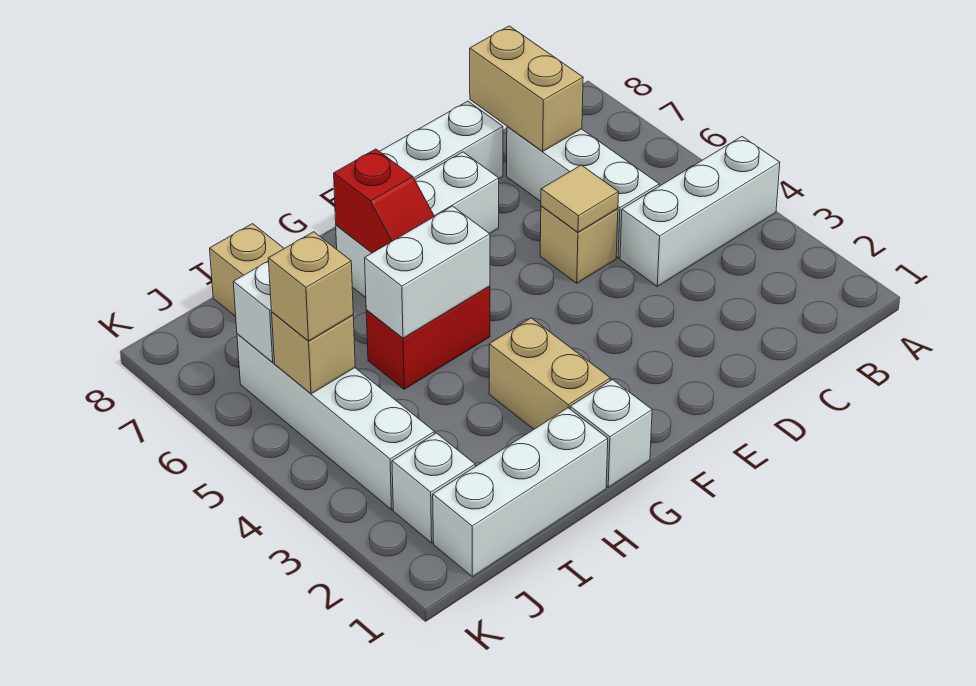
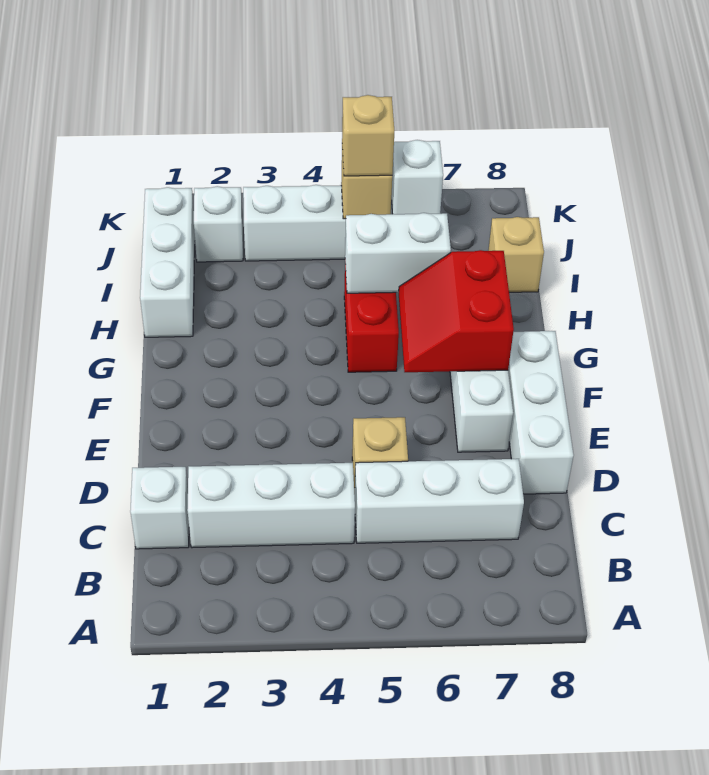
white brick A4:C4 level 1 -> white brick C2:C4 level 1
tan brick C7:C8 level 2 -> none
tan tile D5 level 2 -> none
white brick G1 level 1 -> white brick C1 level 1
tan brick G2:G3 level 1 -> none
white brick G5:H5 level 2 -> white brick H5:H6 level 2
red slope G6:G7 level 2 top 7 -> red slope F6:G7 level 2 top 7

